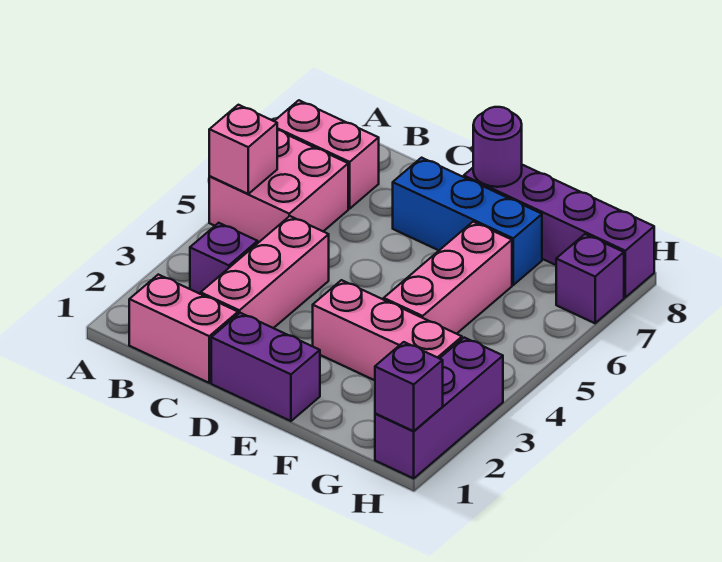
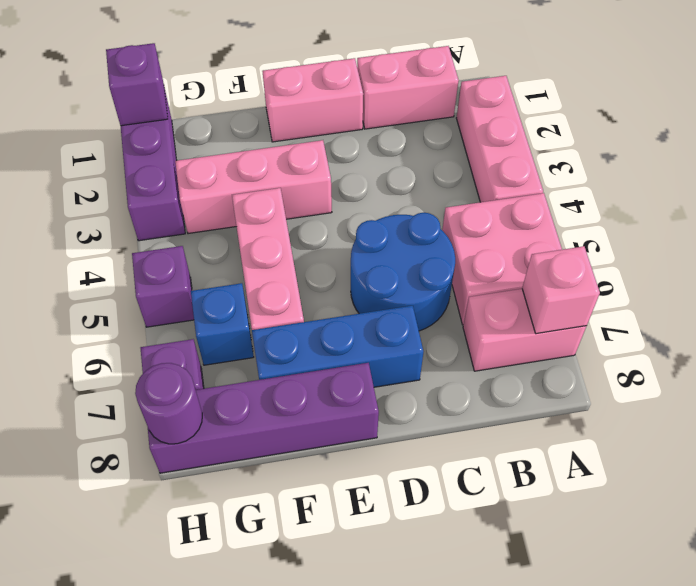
pink brick A5 level 2 -> pink brick A7 level 2
purple brick B3 level 1 -> purple brick H5 level 1
pink brick C2:C4 level 1 -> pink brick A2:A4 level 1
none -> blue round brick C5:D6 level 1
purple brick D1:E1 level 1 -> pink brick D1:E1 level 1
purple round brick E8 level 2 -> purple round brick H8 level 2
none -> blue brick G6 level 1

